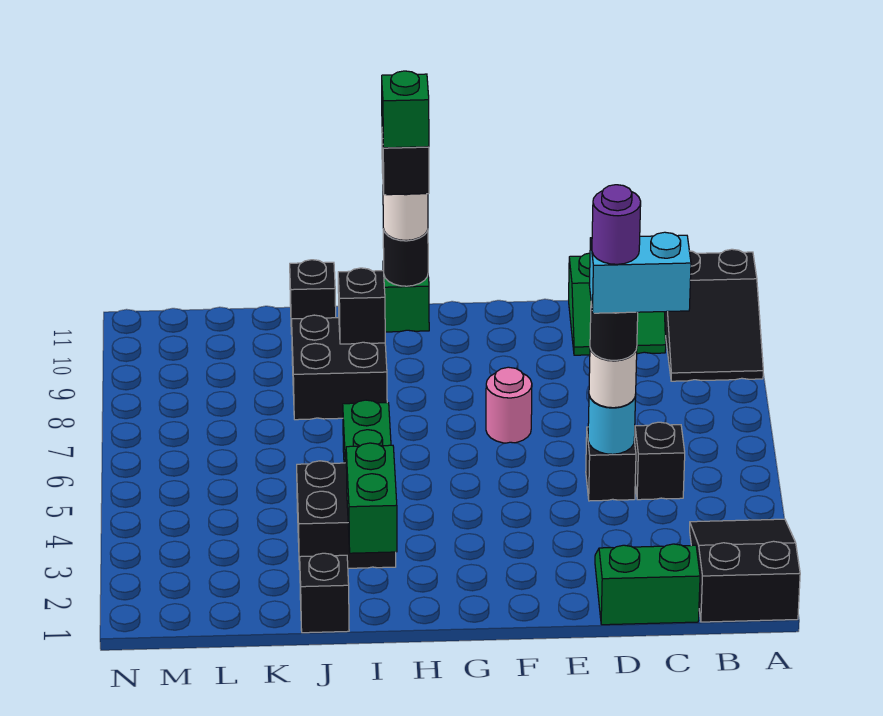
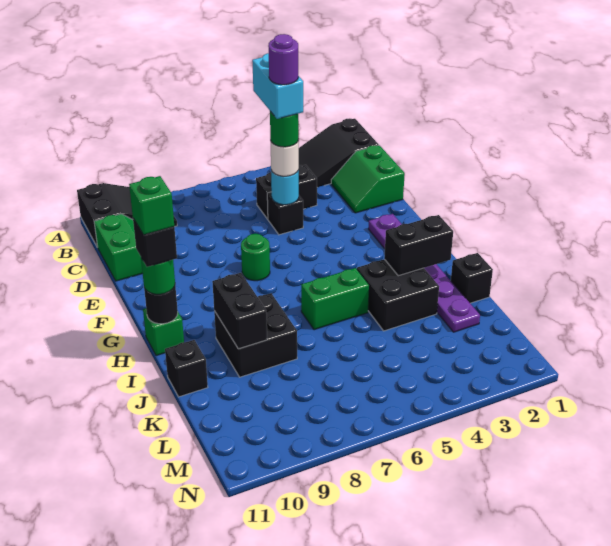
black brick C5 level 1 -> black brick C4:C5 level 1
black round brick D5 level 4 -> green round brick D5 level 4
none -> purple plate F2:K2 level 1
pink round brick F7 level 1 -> green round brick F7 level 1
white round brick H11 level 3 -> green round brick H11 level 3
green brick I2:I3 level 2 -> black brick I2:I3 level 2
black brick I9 level 2 -> black brick I9:J9 level 2

